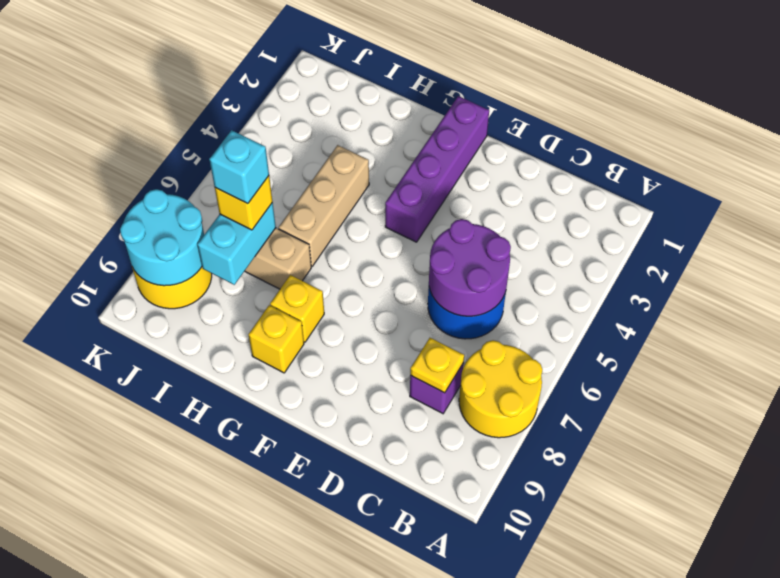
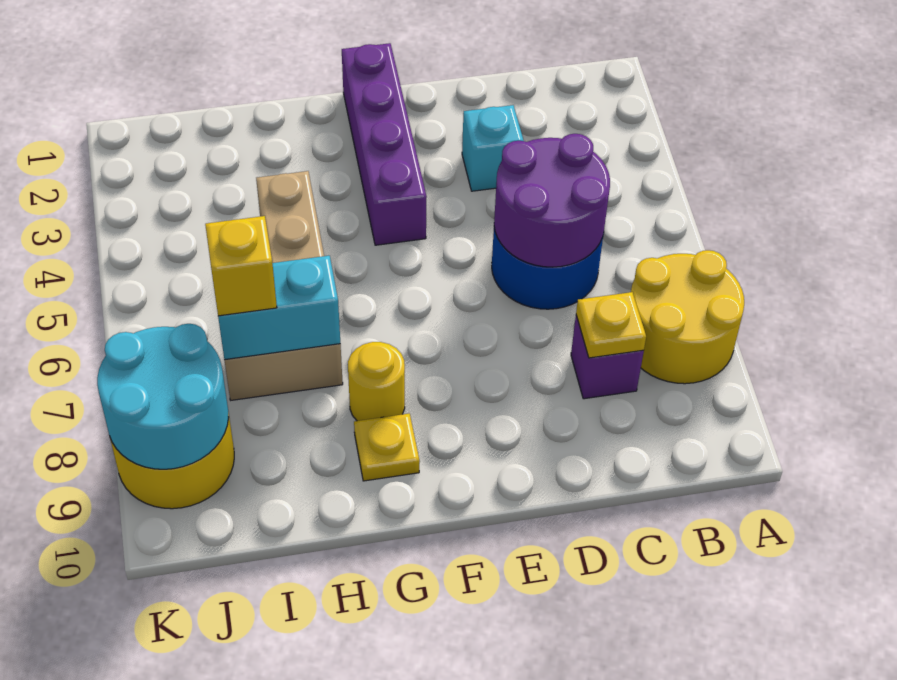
yellow brick G8 level 1 -> yellow round brick G8 level 1
yellow brick G9 level 1 -> yellow plate G9 level 1
cyan brick I7:I8 level 2 -> cyan brick H7:I7 level 2
cyan brick I7 level 4 -> cyan brick D3 level 1

